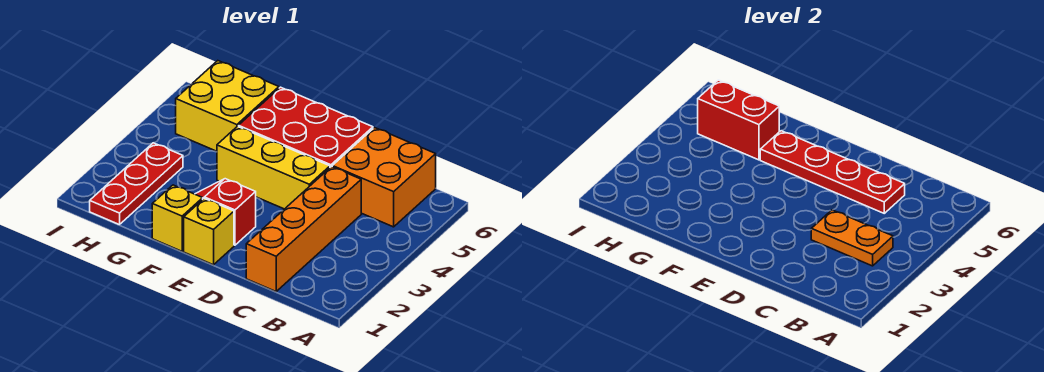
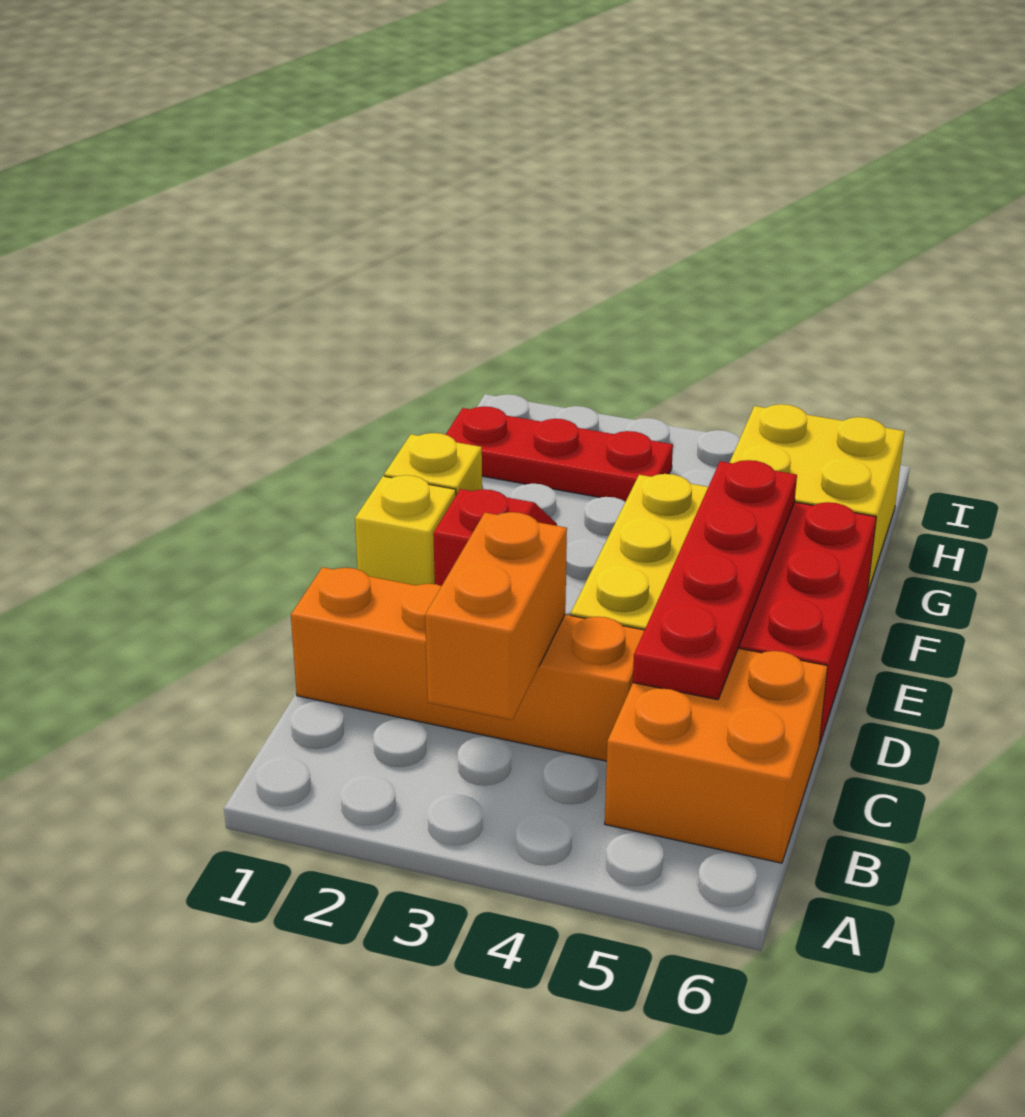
orange plate B3:C3 level 2 -> orange brick B3:C3 level 2
red brick G5:H5 level 2 -> none

